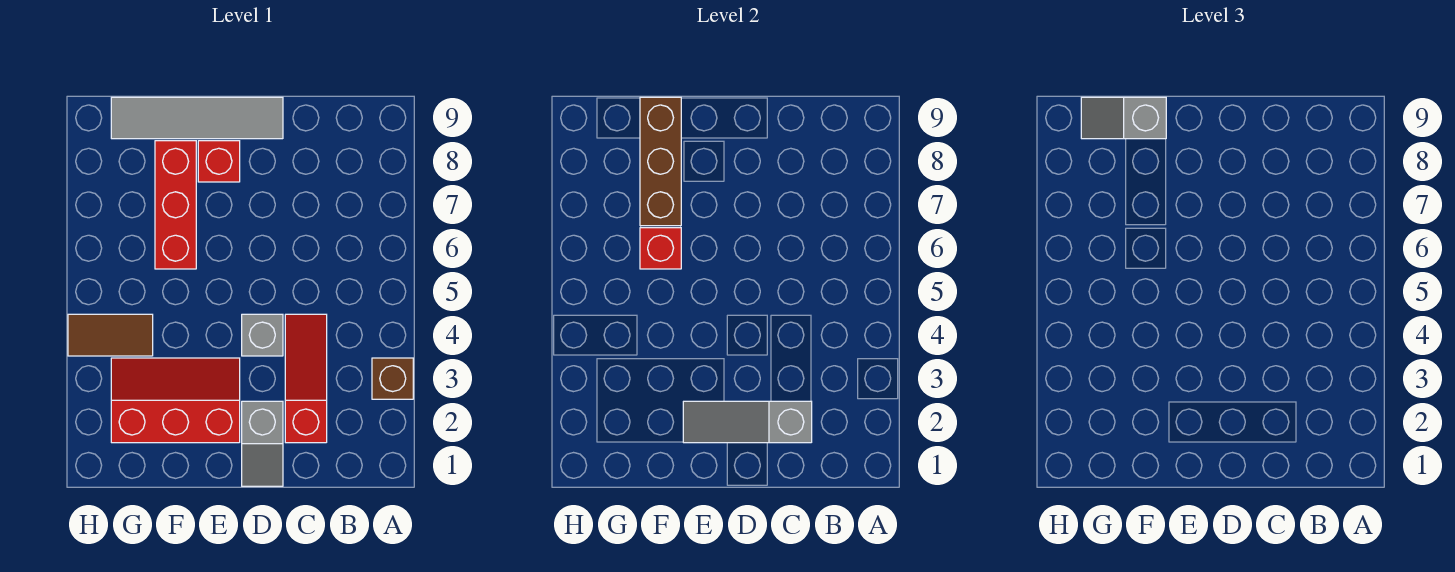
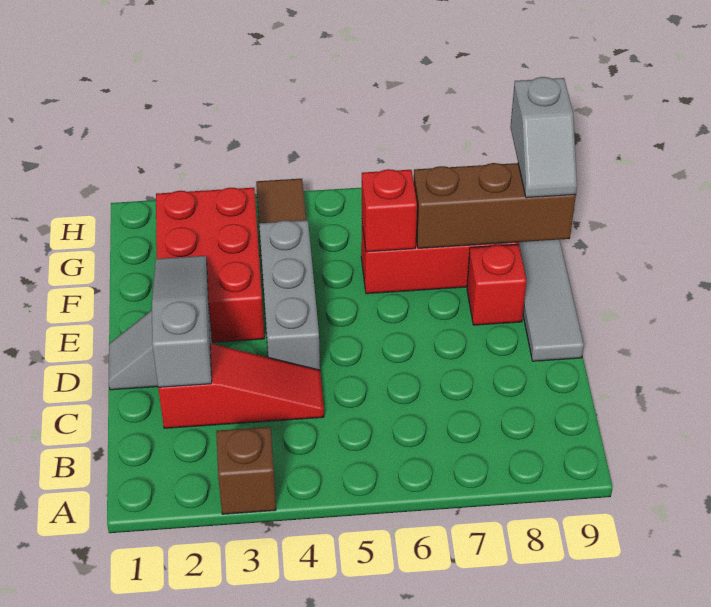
grey brick D4 level 1 -> grey brick D4:F4 level 1
red slope E2:G3 level 1 top 2 -> red brick E2:G3 level 1
grey slope F9:G9 level 3 top F -> grey slope F9:G9 level 3 top G

